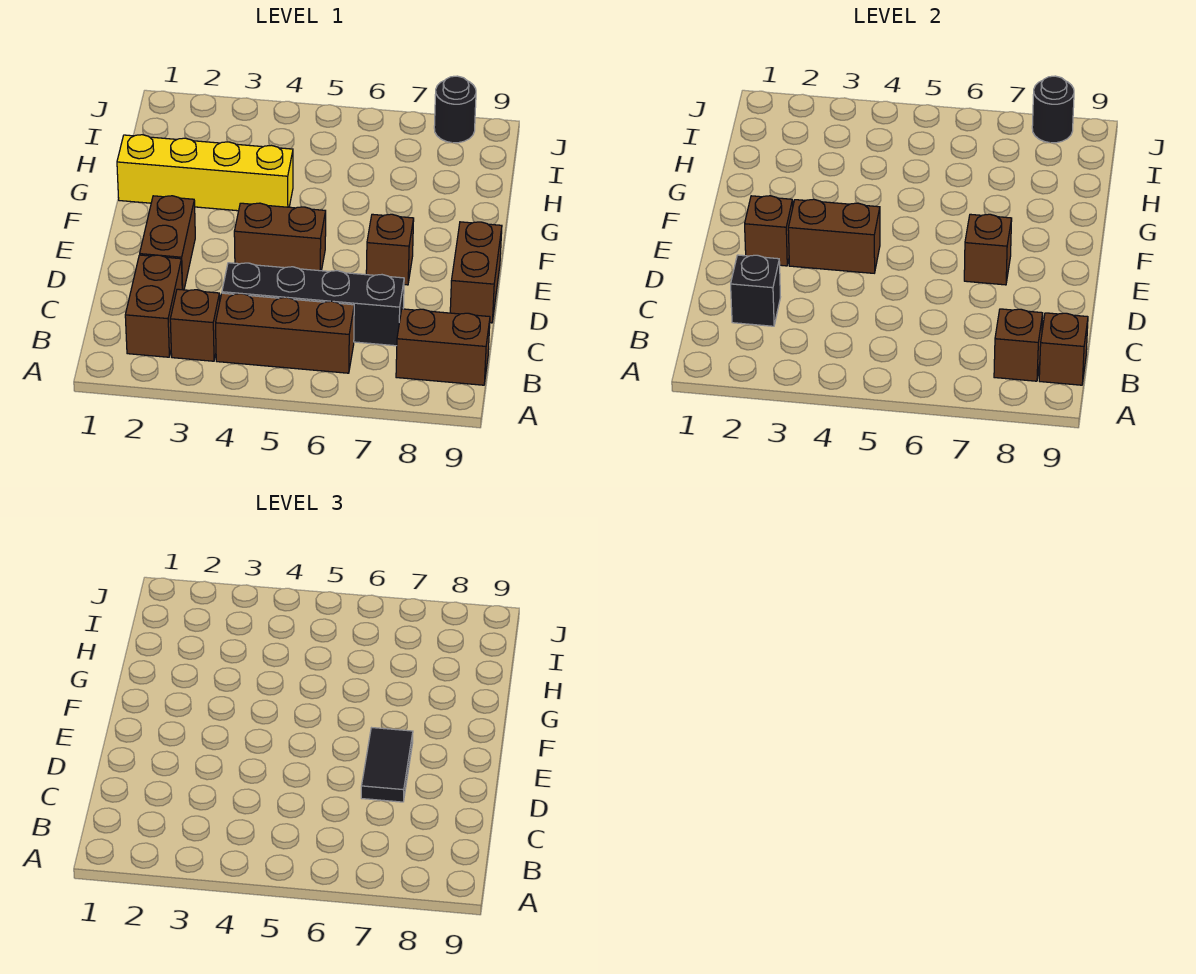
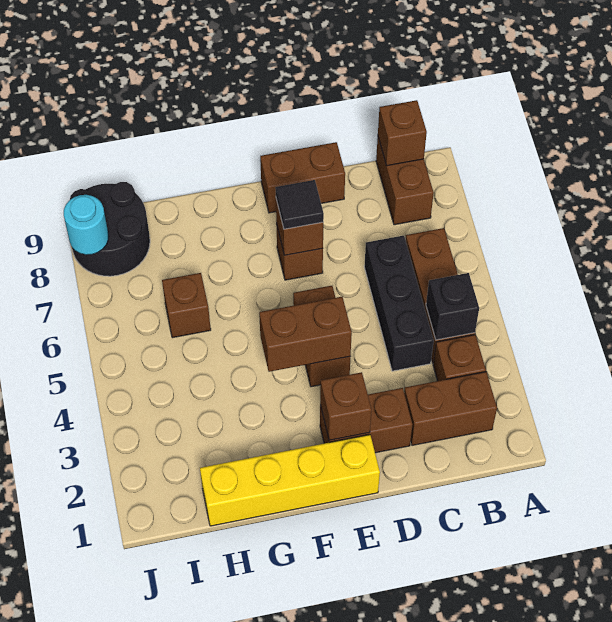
brown brick B8 level 2 -> brown brick H6 level 1
black brick C2 level 2 -> black brick B4 level 2
black brick C4:C7 level 1 -> black brick C4:C6 level 1
black tile D7:E7 level 3 -> black tile E7 level 3
brown brick E3:E4 level 2 -> brown brick E4:F4 level 2
yellow brick G1:G4 level 1 -> yellow brick E1:H1 level 1
black round brick J8 level 1 -> black round brick I8:J9 level 1
black round brick J8 level 2 -> cyan round brick J8 level 2

